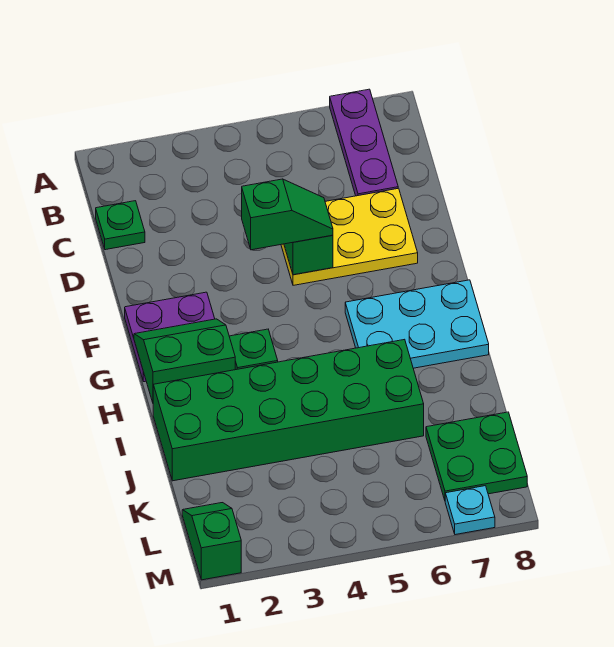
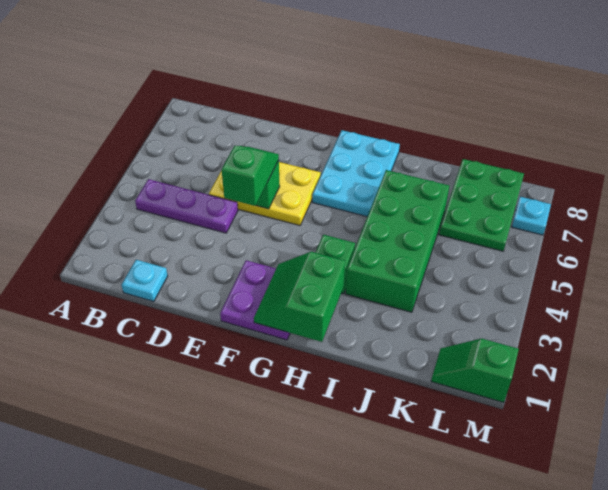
purple plate A7:C7 level 1 -> purple plate B4:D4 level 1
green plate C1 level 1 -> cyan plate C1 level 1
yellow plate D5:E7 level 1 -> yellow plate D5:F6 level 1
green brick I1:J6 level 1 -> green brick I3:J6 level 1
green plate K7:L8 level 1 -> green plate K6:L8 level 1

